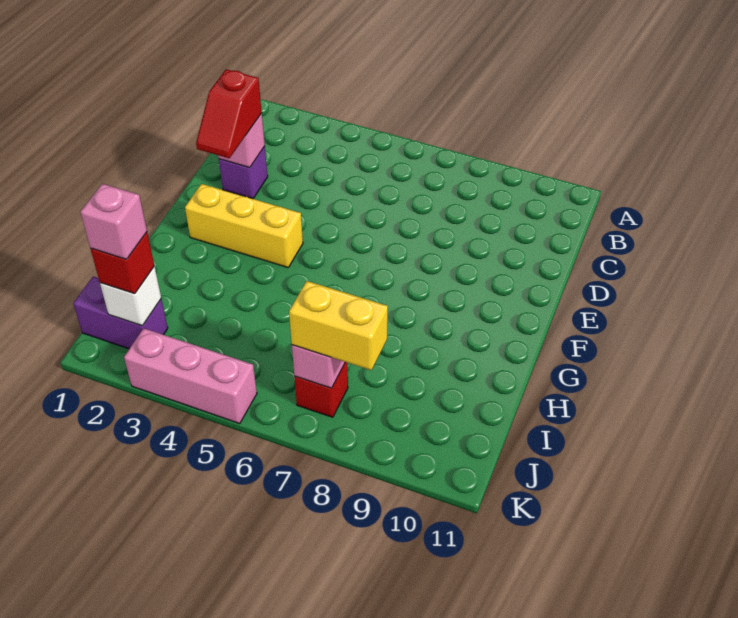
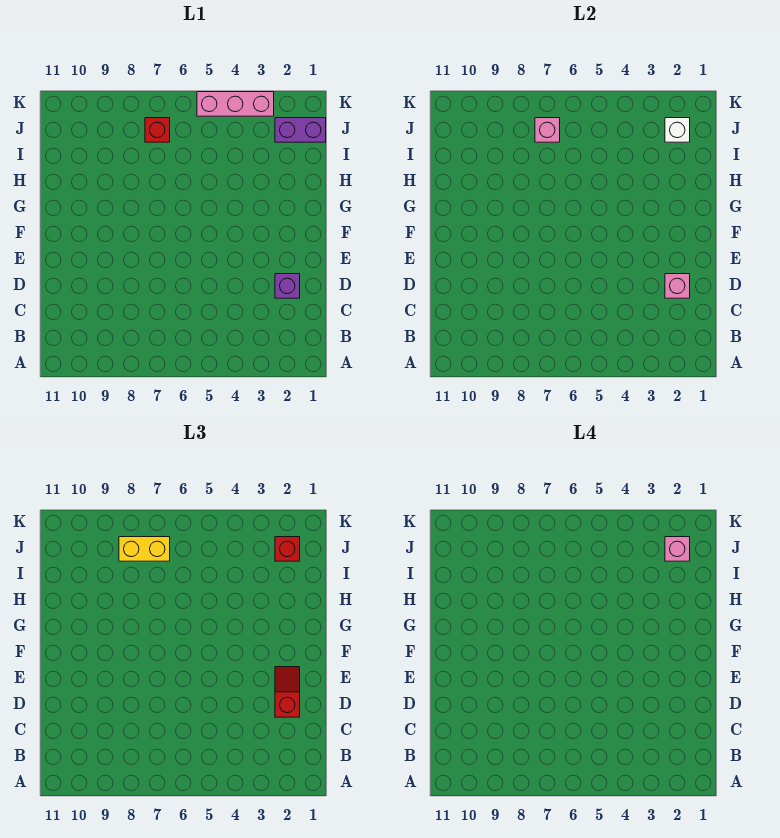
yellow brick F2:F4 level 1 -> none

